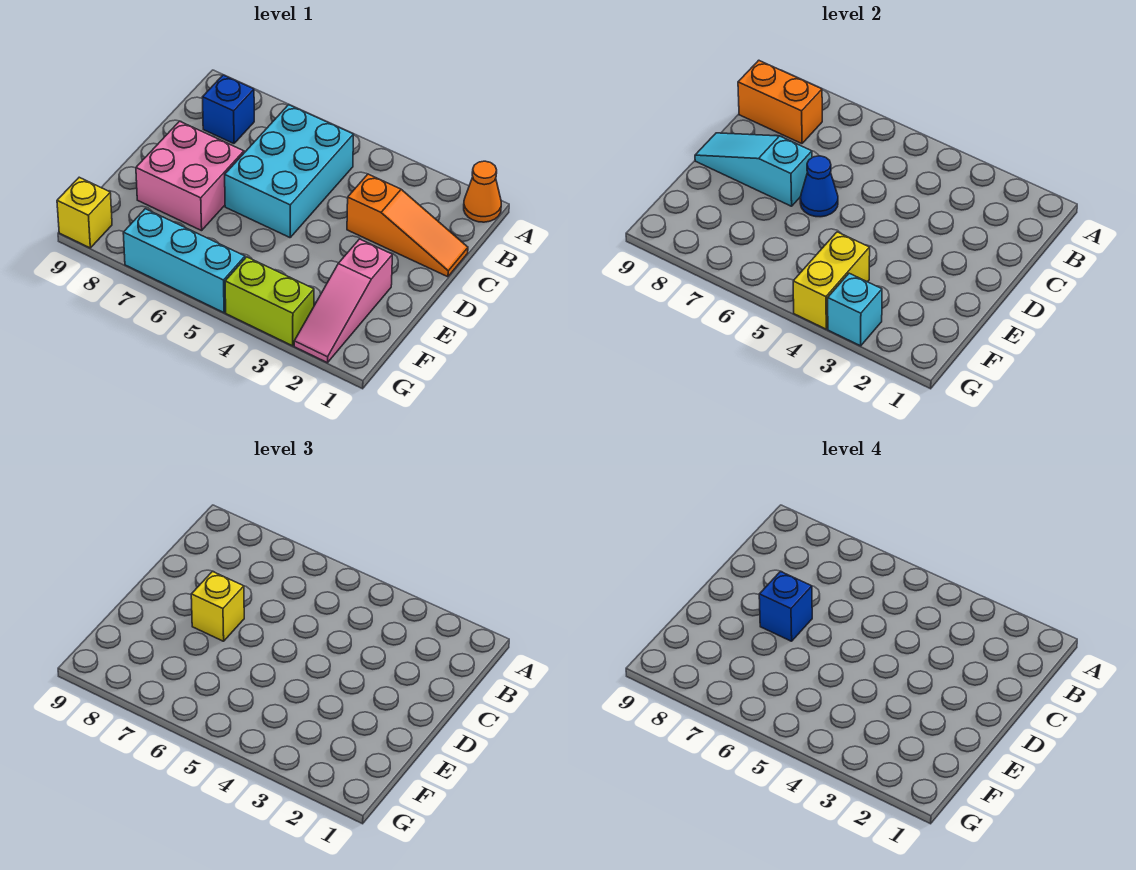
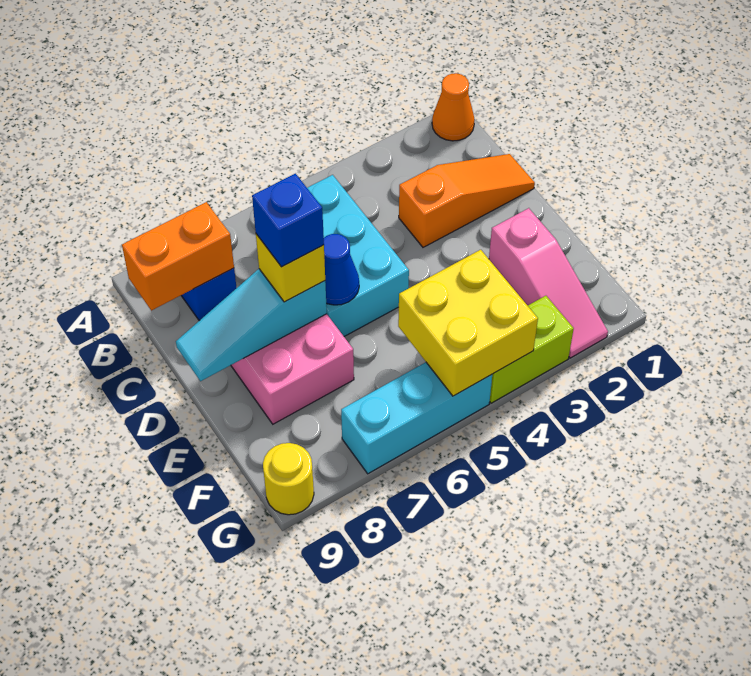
yellow brick F4:G4 level 2 -> yellow brick F4:G5 level 2
cyan brick G3 level 2 -> none
yellow brick G9 level 1 -> yellow round brick G9 level 1

